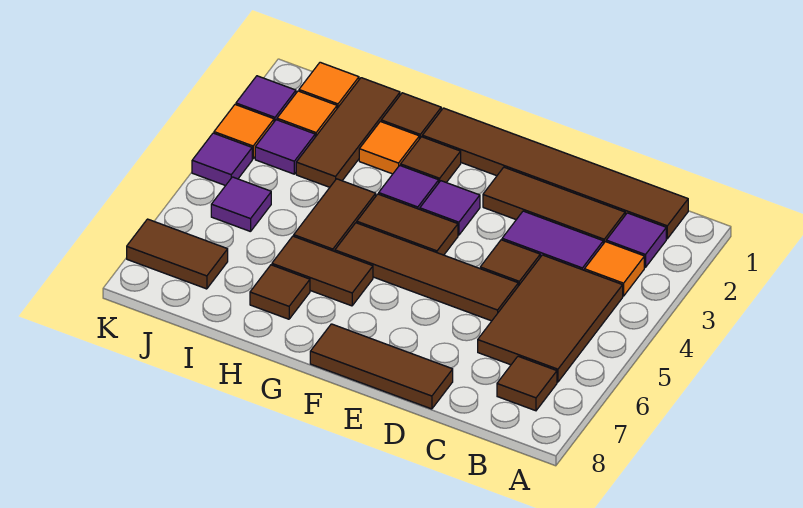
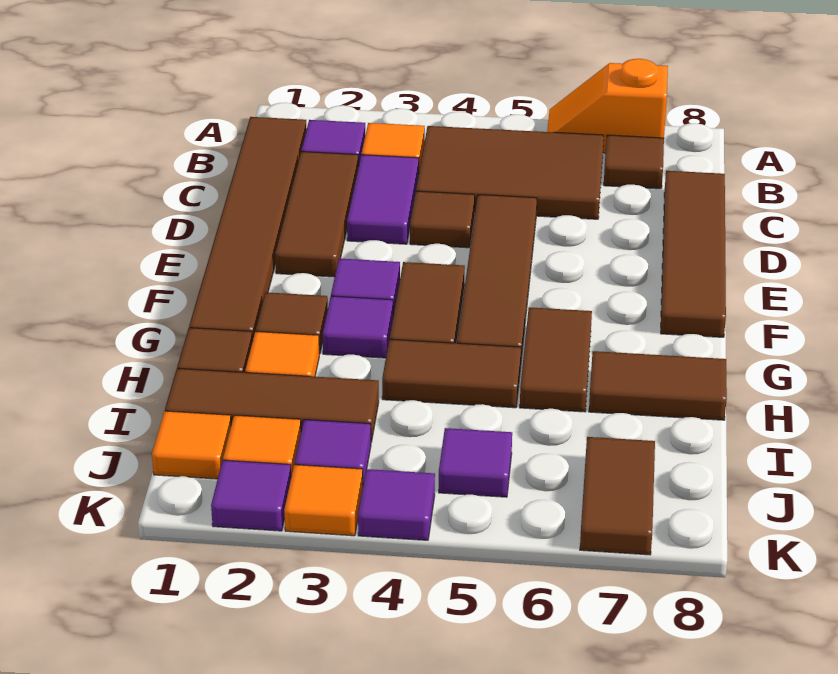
none -> orange slope A6:A7 level 1 top 7
brown tile D8:F8 level 1 -> brown tile C8:F8 level 1
brown tile H7 level 1 -> brown tile H7:H8 level 1

